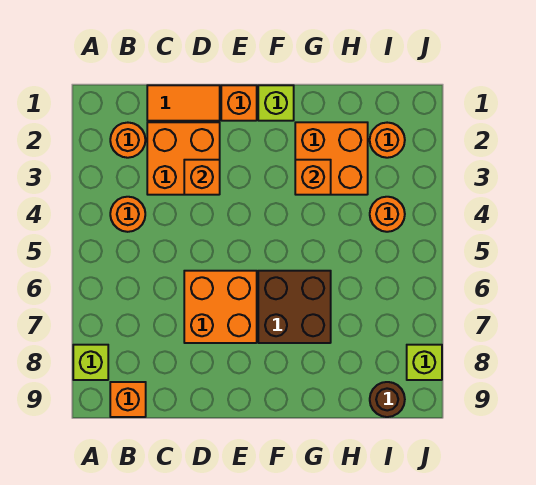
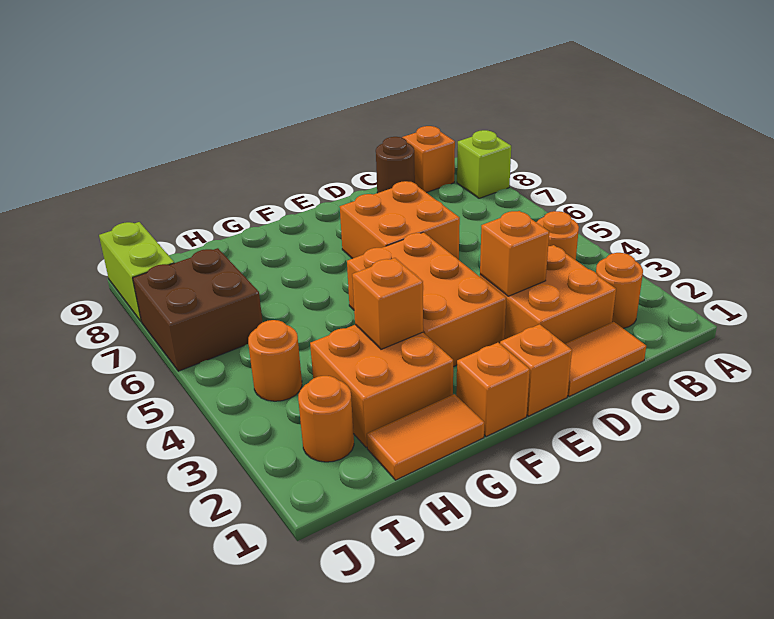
none -> orange brick E3:F5 level 1
lime brick F1 level 1 -> orange brick F1 level 1
brown brick F6:G7 level 1 -> brown brick I6:J7 level 1
none -> orange tile G1:H1 level 1
brown round brick I9 level 1 -> brown round brick C9 level 1
lime brick J8 level 1 -> lime brick J8:J9 level 1

